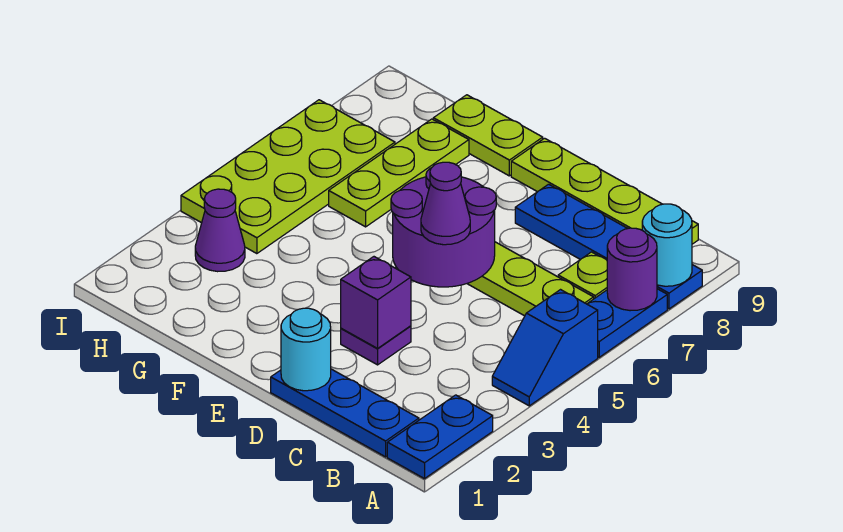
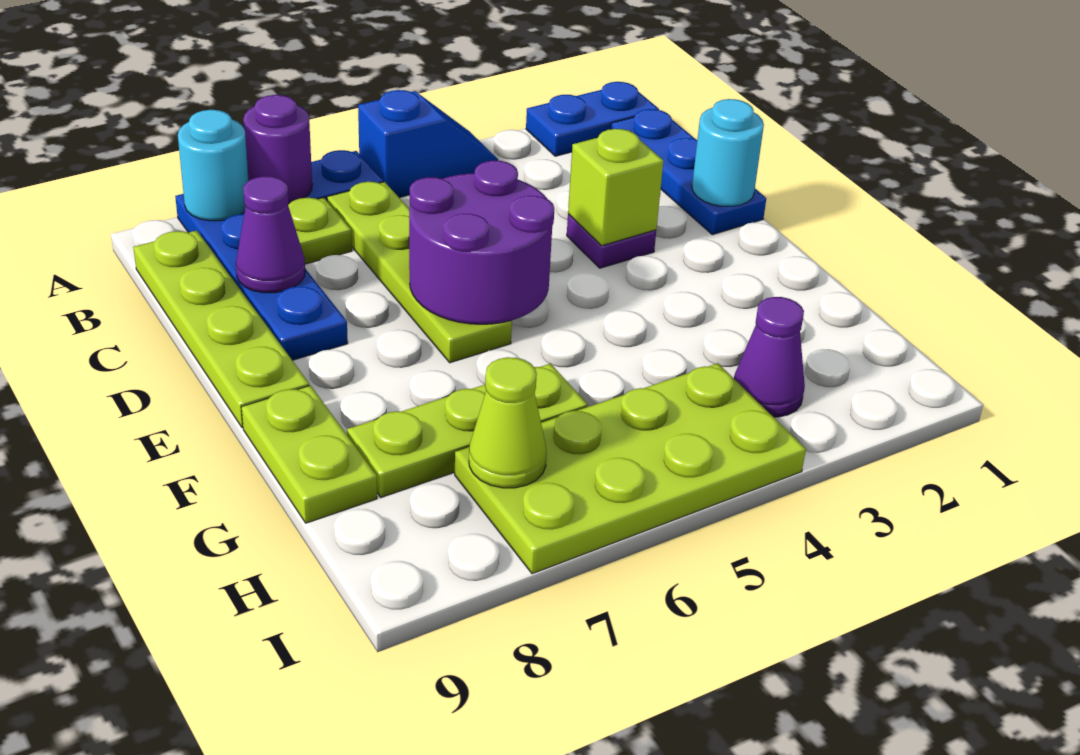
purple brick D3 level 2 -> lime brick D3 level 2
purple cone D5 level 3 -> purple cone C8 level 2
none -> lime cone H7 level 2

